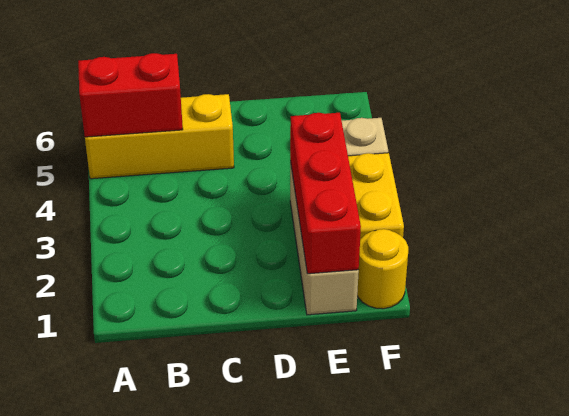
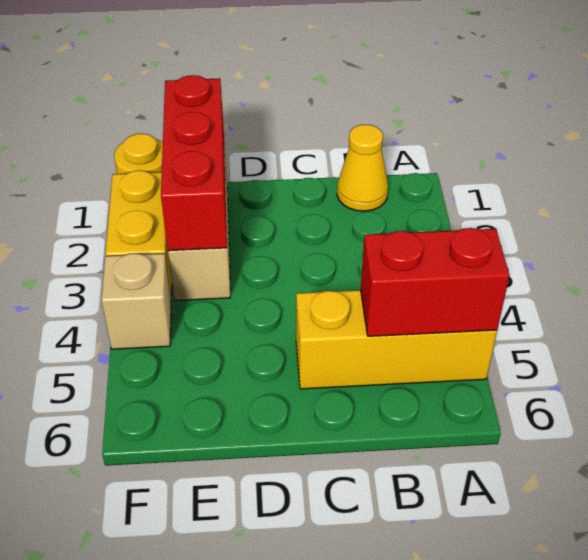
none -> yellow cone B1 level 1

